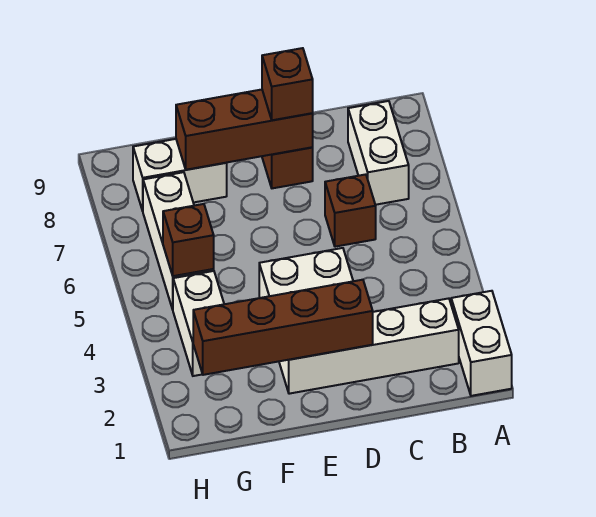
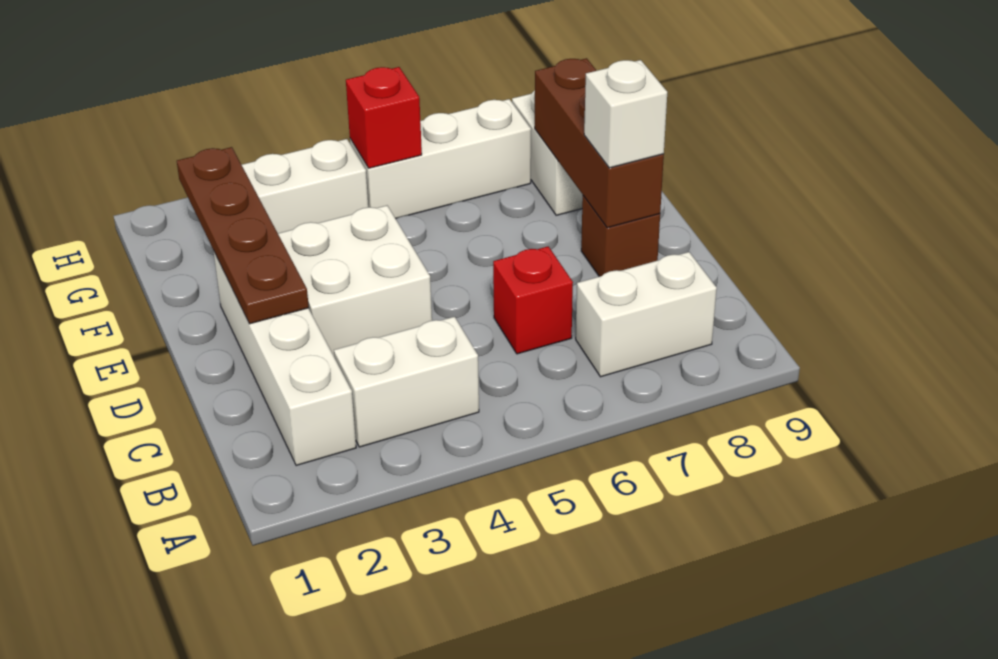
white brick A1:A2 level 1 -> white brick B3:B4 level 1
brown brick C6 level 1 -> red brick C6 level 1
brown brick D2:G2 level 2 -> brown plate D2:G2 level 2
brown brick D8 level 3 -> white brick D8 level 3
brown brick G5 level 2 -> red brick G5 level 2

